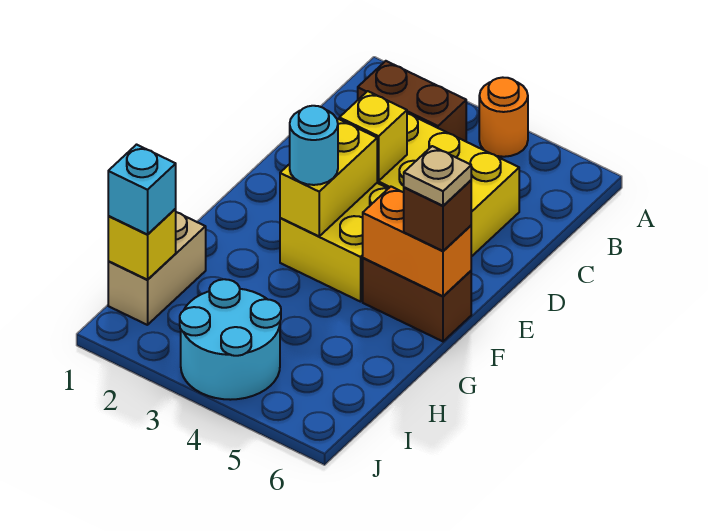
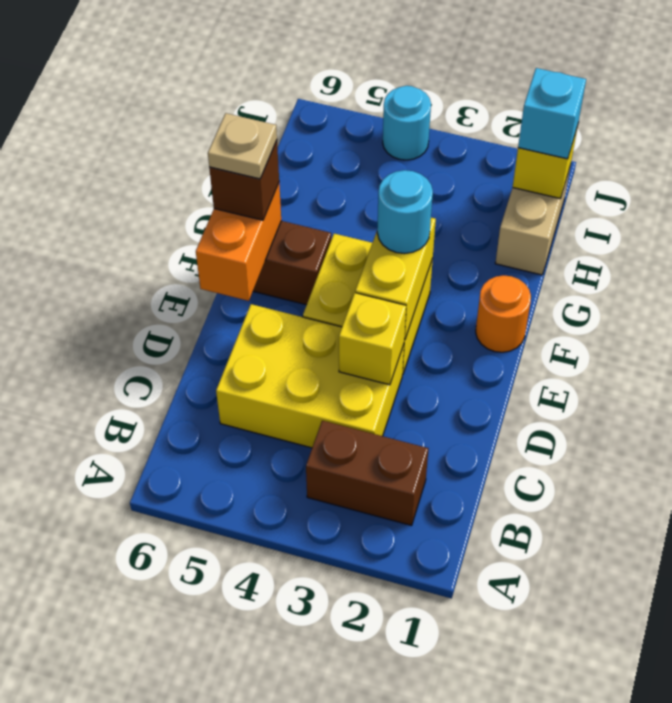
orange round brick A4 level 1 -> orange round brick F1 level 1
orange brick F5:F6 level 2 -> orange brick E6:F6 level 2
cyan round brick I3:J4 level 1 -> cyan round brick J4 level 1

